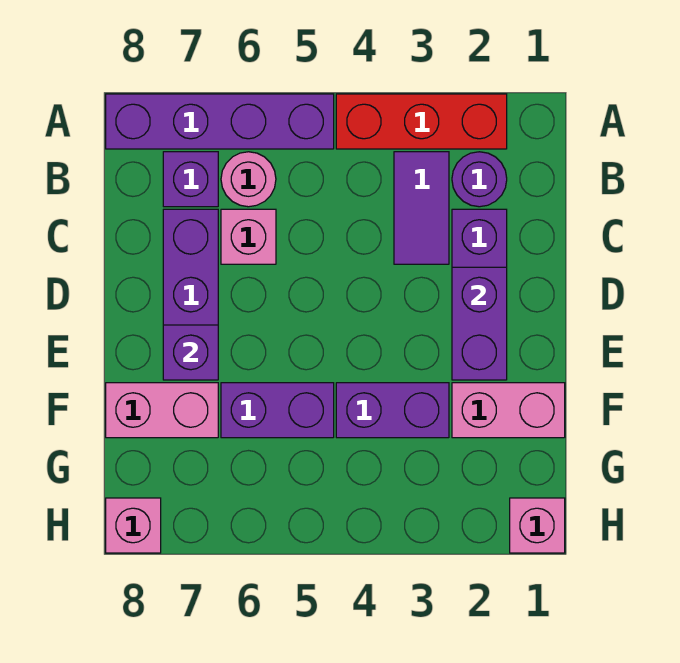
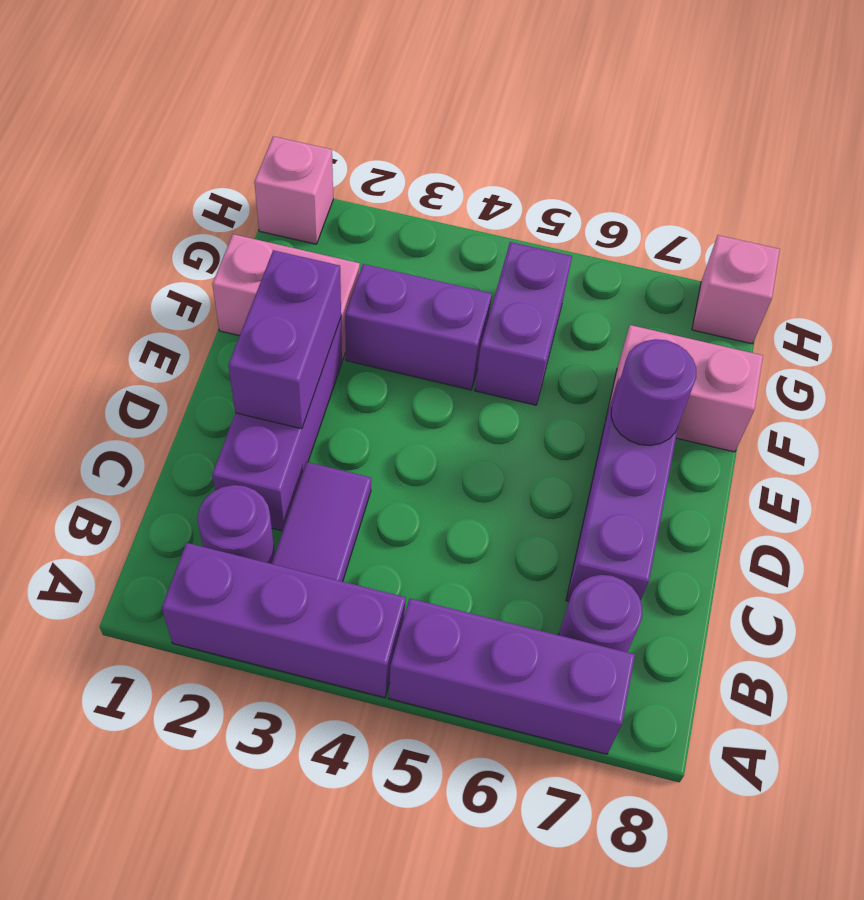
red brick A2:A4 level 1 -> purple brick A2:A4 level 1
purple brick A5:A8 level 1 -> purple brick A5:A7 level 1
pink round brick B6 level 1 -> none
purple brick B7 level 1 -> purple round brick B7 level 1
pink brick C6 level 1 -> none
purple brick E7 level 2 -> purple round brick E7 level 2
purple brick F5:F6 level 1 -> purple brick F5:G5 level 1

